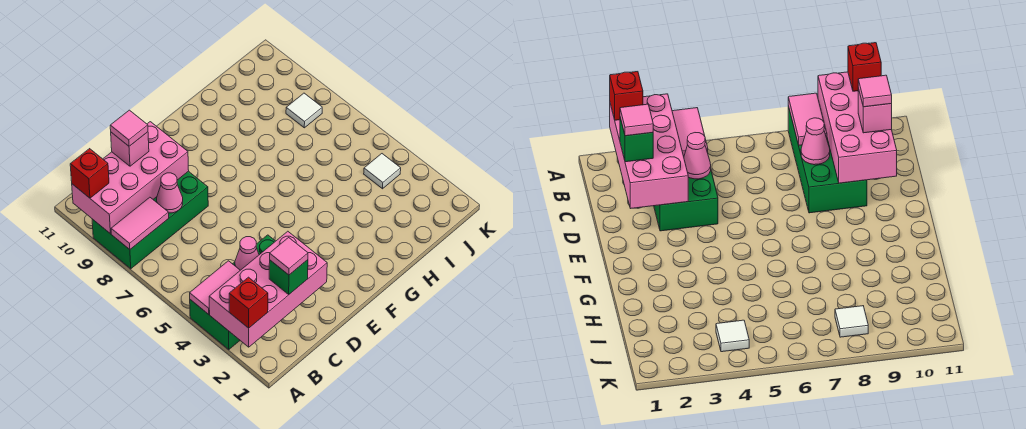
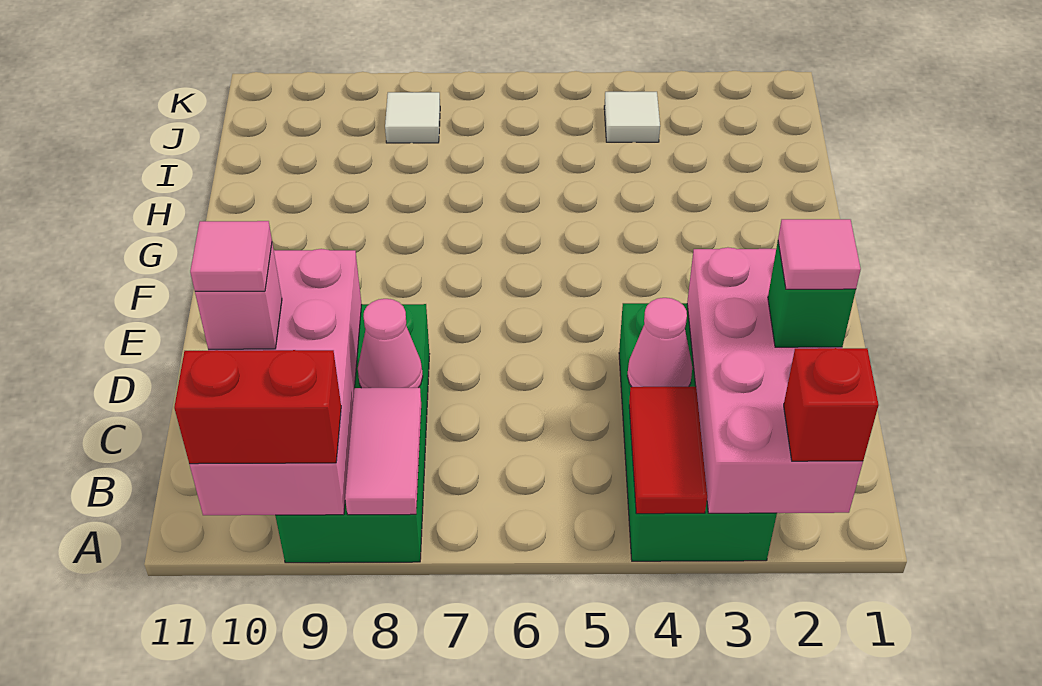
pink tile A4:B4 level 2 -> red tile A4:B4 level 2
red brick A10 level 3 -> red brick A9:A10 level 3

